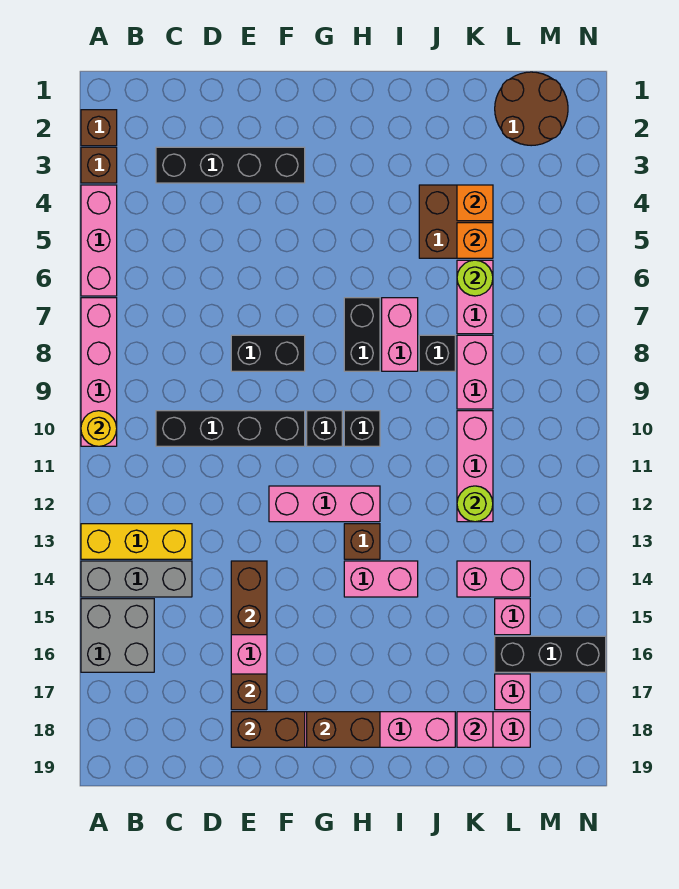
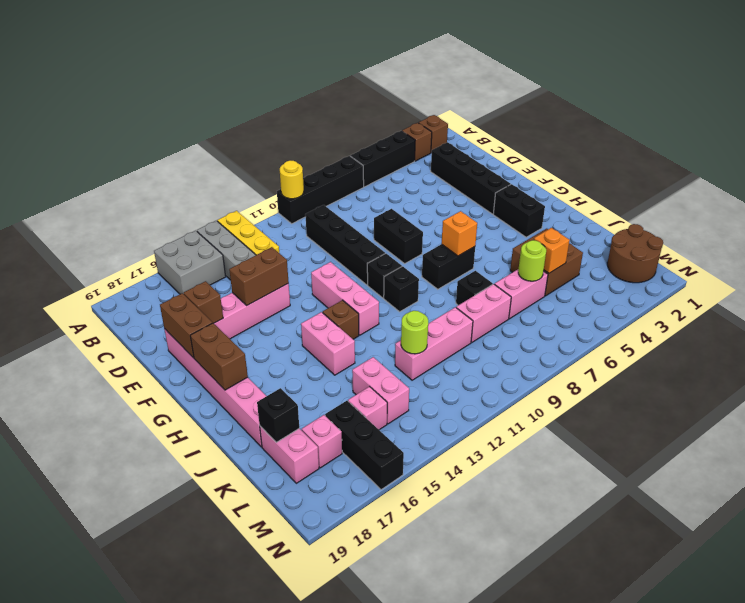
pink brick A4:A6 level 1 -> black brick A4:A6 level 1
pink brick A7:A10 level 1 -> black brick A7:A10 level 1
none -> black brick G3:H3 level 1
pink brick I7:I8 level 1 -> none
orange brick K4 level 2 -> orange brick H7 level 2
pink brick K18 level 2 -> black brick K18 level 2

